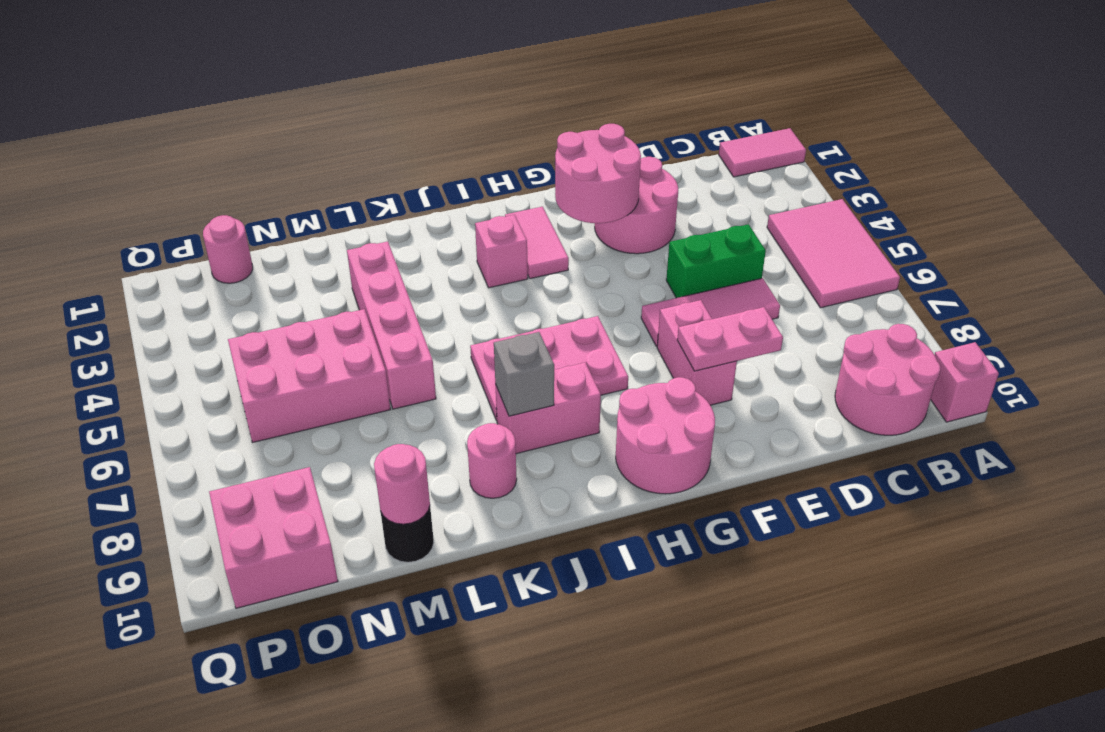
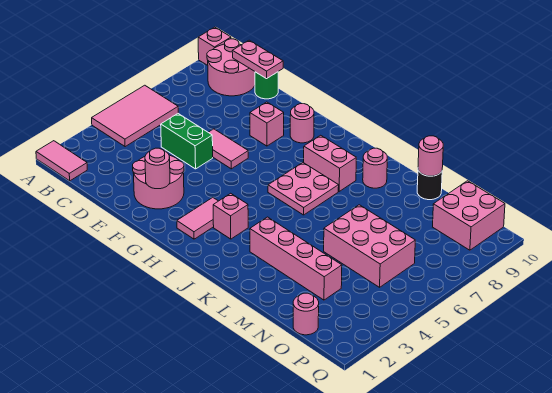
pink tile D6:F6 level 1 -> pink tile E6:F6 level 1
none -> green round brick D10 level 1
pink plate E8:F8 level 2 -> pink plate C10:D10 level 2
pink round brick F2:G3 level 2 -> pink round brick F2 level 2
pink brick F7:F8 level 1 -> pink brick F8 level 1
pink round brick G9:H10 level 1 -> pink round brick G9 level 1
pink plate H6:J7 level 1 -> pink plate I6:J7 level 1
grey brick J8 level 2 -> none
pink brick L3:L6 level 1 -> pink brick K3:N3 level 1

